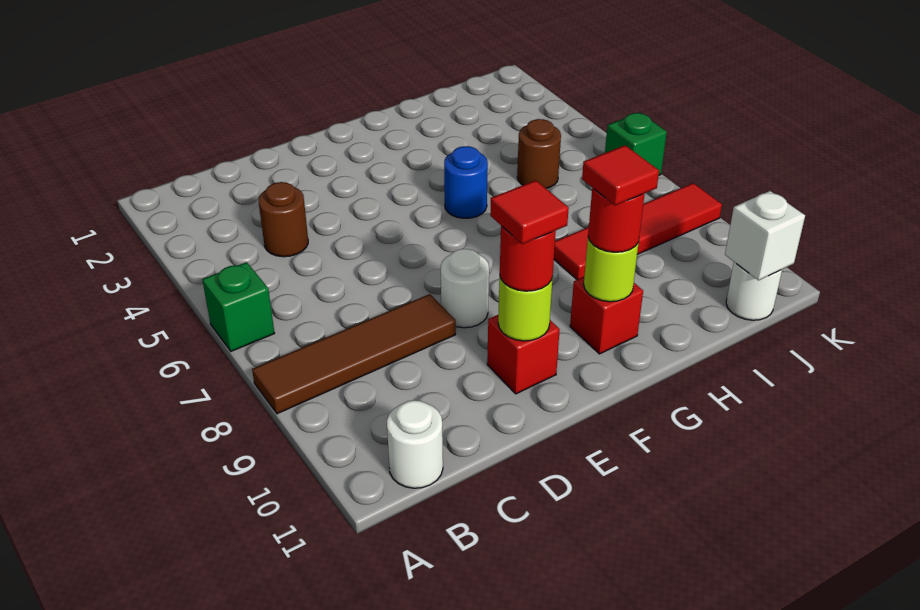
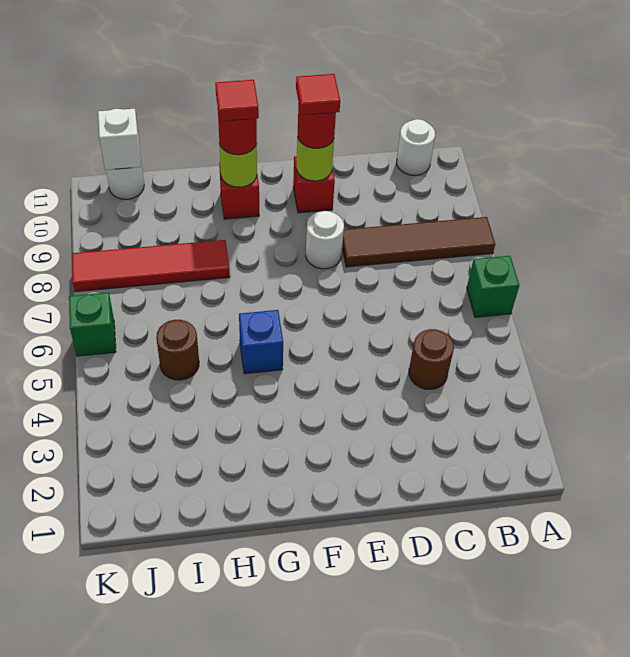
blue round brick G5 level 1 -> blue brick G5 level 1

